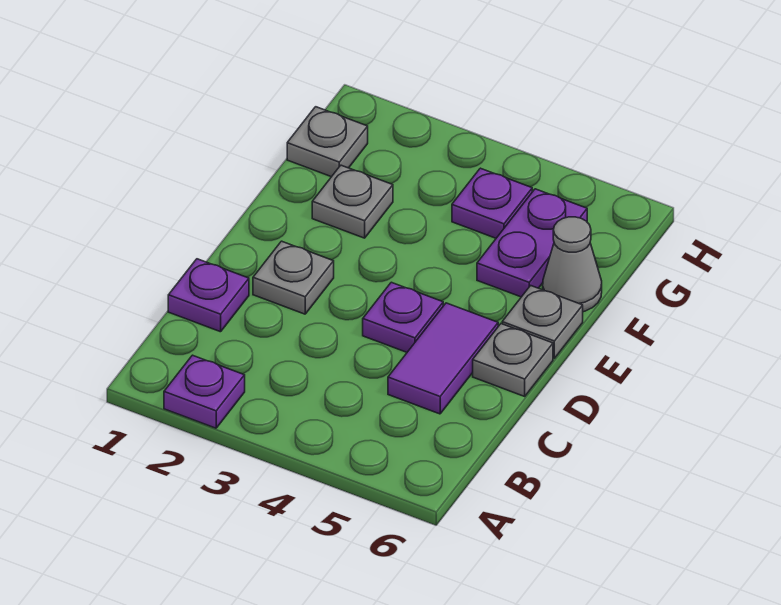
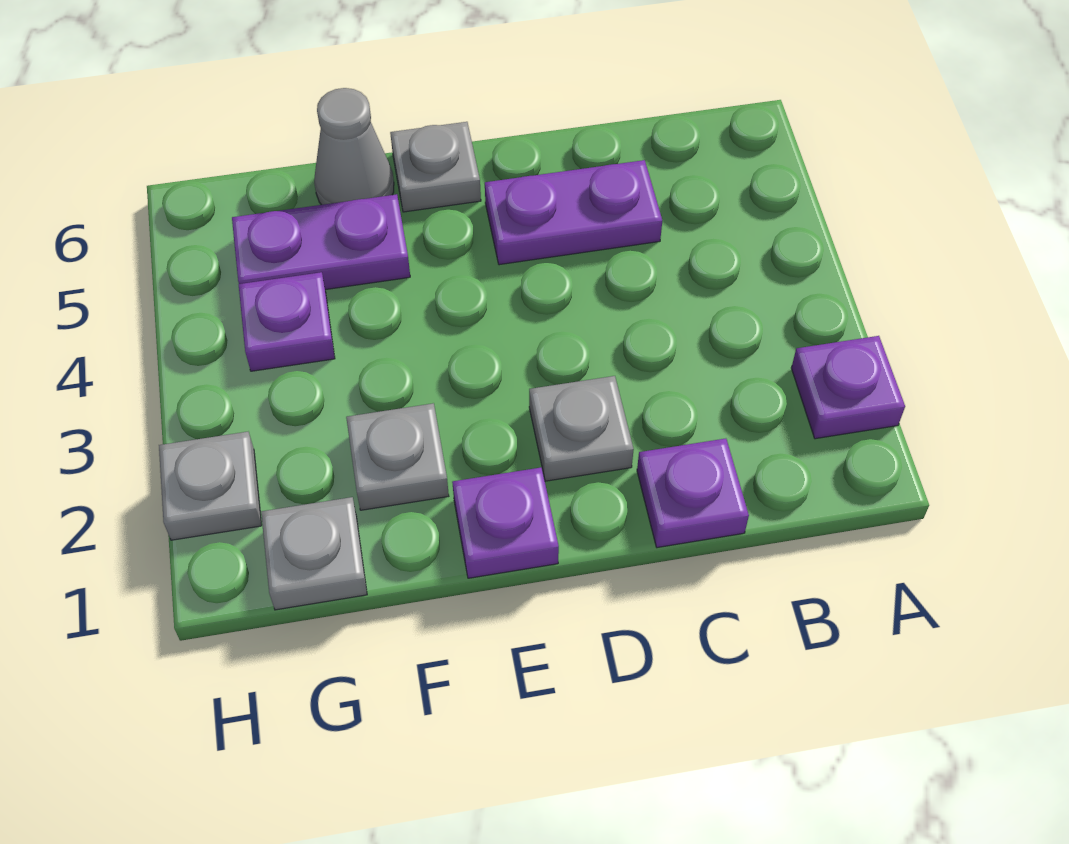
purple tile C5:D5 level 1 -> purple plate C5:D5 level 1
purple plate D4 level 1 -> purple plate E1 level 1
grey plate D6 level 1 -> grey plate H2 level 1

